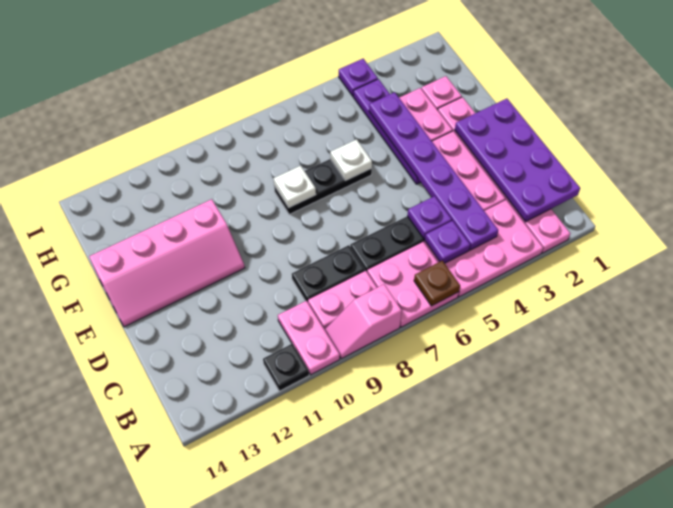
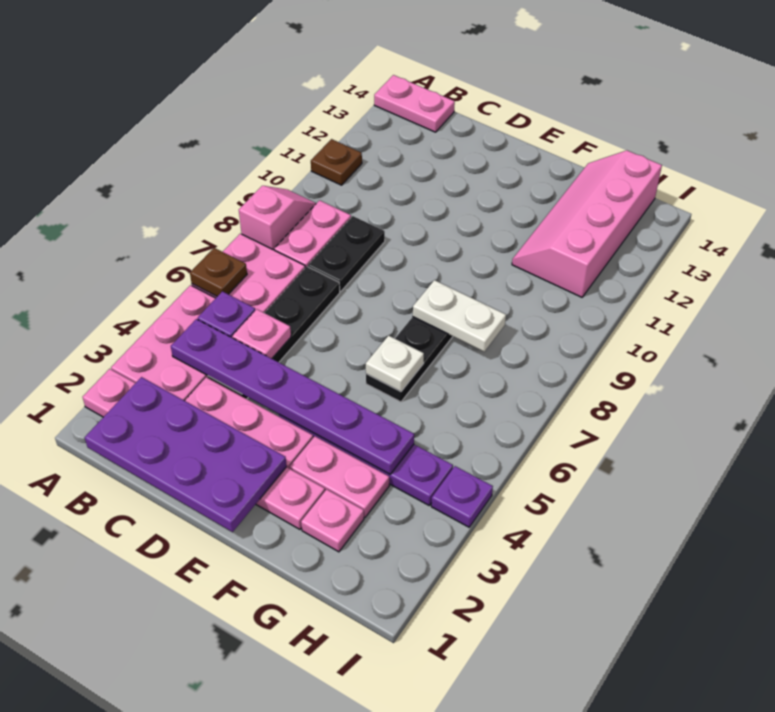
pink plate A10:B10 level 1 -> pink plate A14:B14 level 1
black plate A11 level 1 -> brown plate A11 level 1
purple plate C5 level 2 -> pink plate C5 level 2
pink slope E11:F14 level 1 top F -> pink slope G11:H14 level 1 top H
white plate F8 level 2 -> white plate F8:G8 level 2

